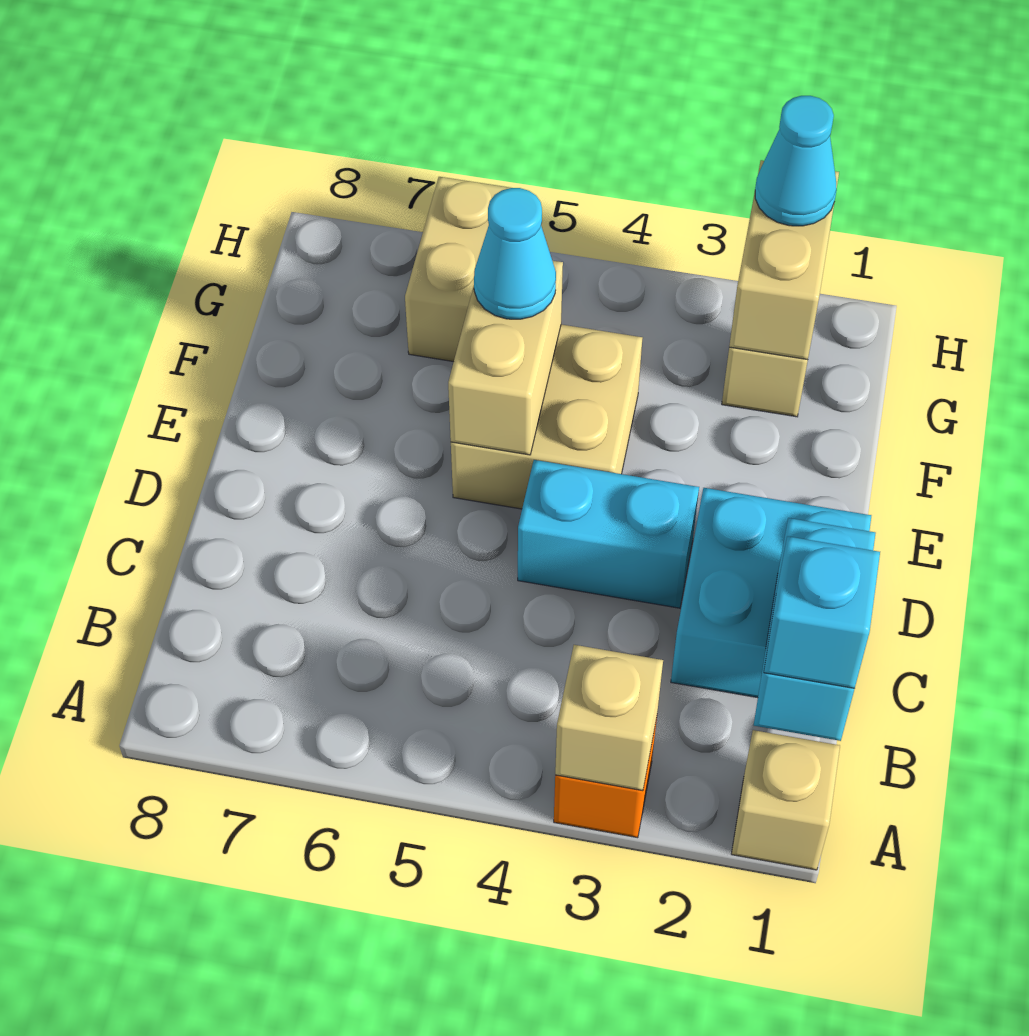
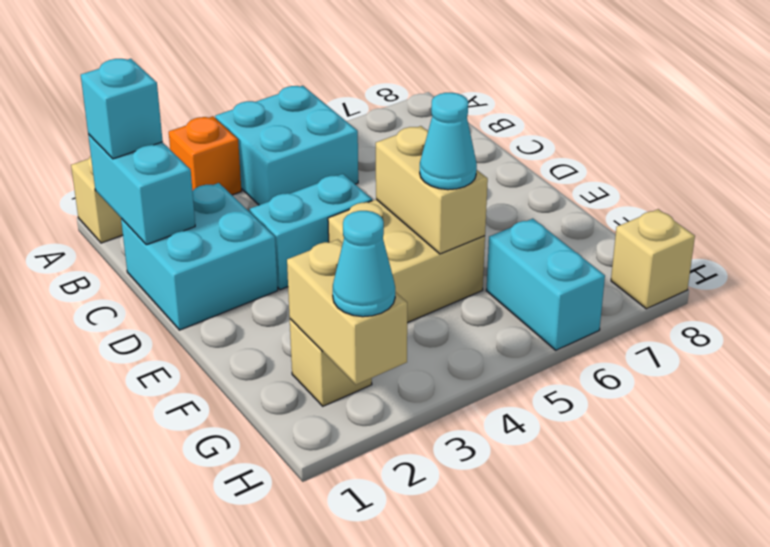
tan brick A3 level 2 -> tan brick H8 level 1
none -> cyan brick A4:B5 level 1
tan brick G6:H6 level 1 -> cyan brick G6:H6 level 1

